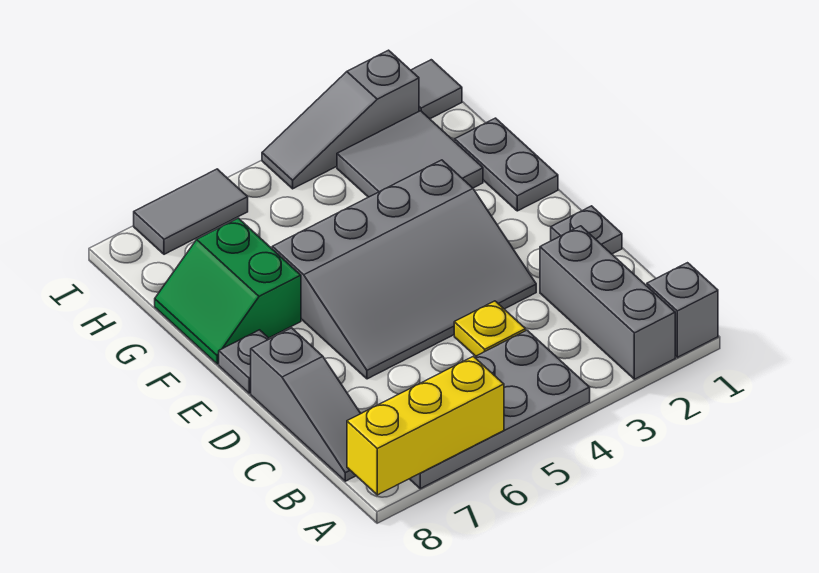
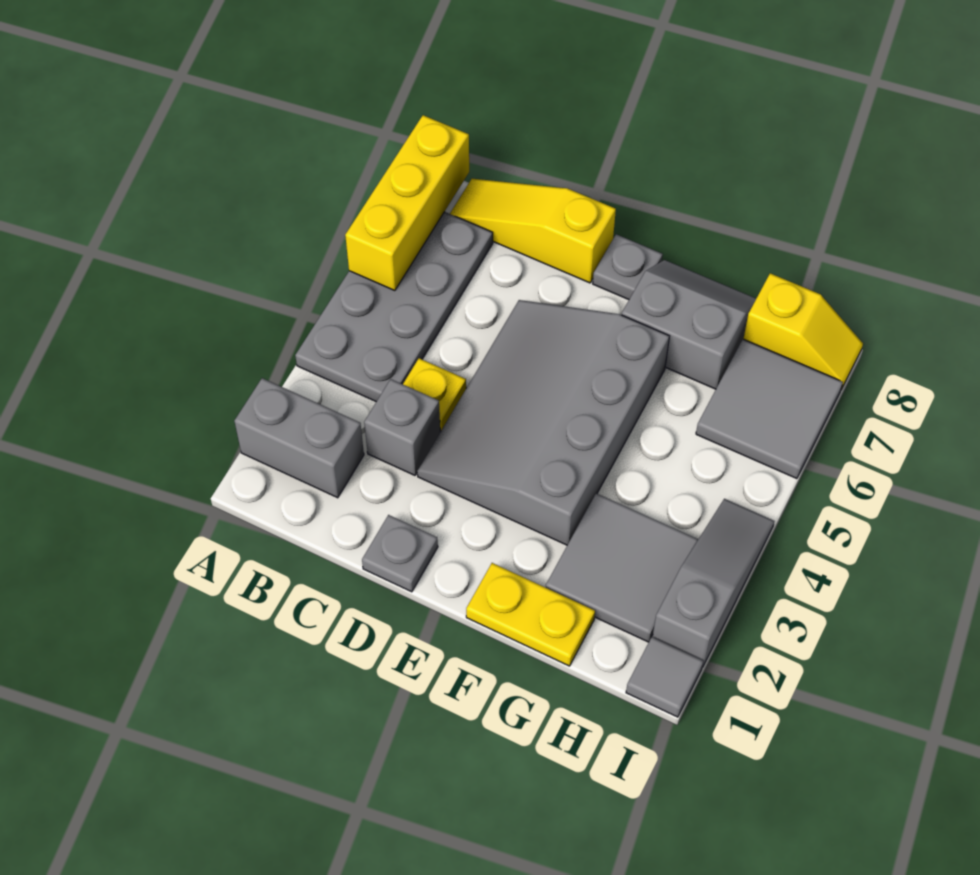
grey brick A1 level 1 -> grey brick C3 level 1
grey brick A2:C2 level 1 -> grey brick A2:B2 level 1
grey slope B8:D8 level 1 top D -> yellow slope B8:D8 level 1 top D
grey plate F1:G1 level 1 -> yellow plate F1:G1 level 1
green slope F7:G8 level 1 top 7 -> grey slope F7:G8 level 1 top 7
none -> yellow slope H8:I8 level 1 top H
grey tile I6:I7 level 1 -> grey tile H6:I7 level 1

